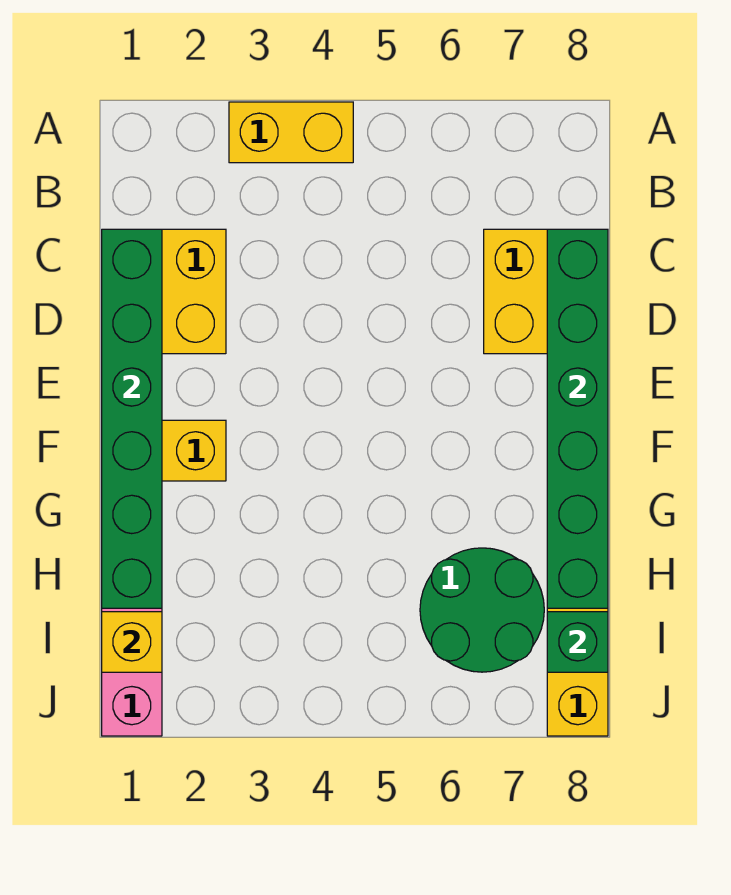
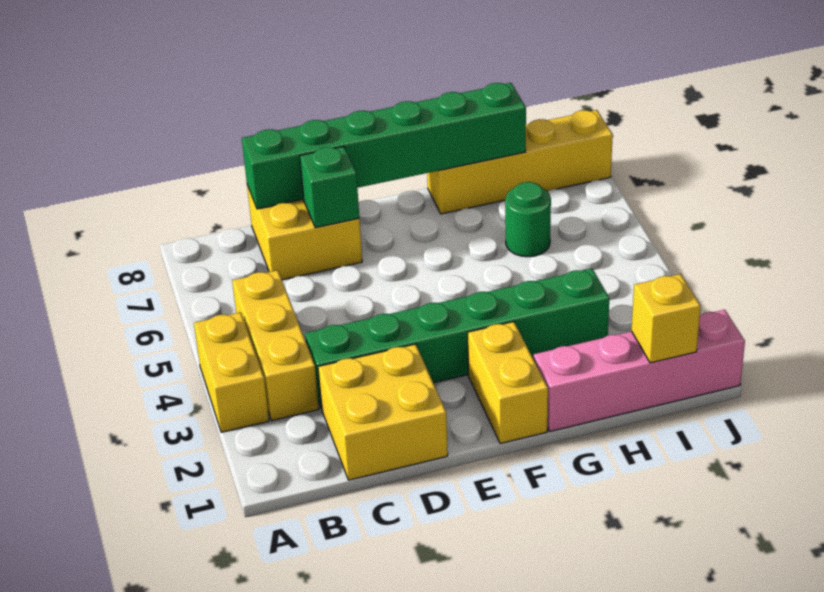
none -> yellow brick B3:B5 level 1
green brick C1:H1 level 2 -> green brick C3:H3 level 1
green round brick H6:I7 level 1 -> green round brick H6 level 1
green brick I8 level 2 -> green brick D7 level 2

